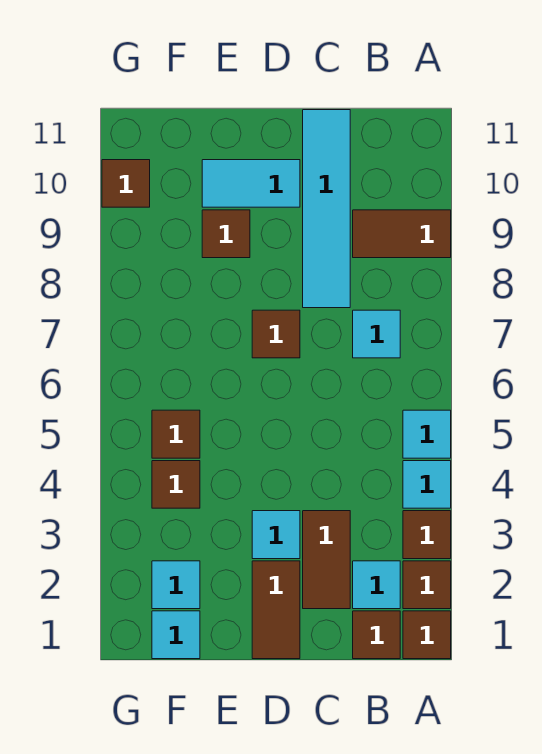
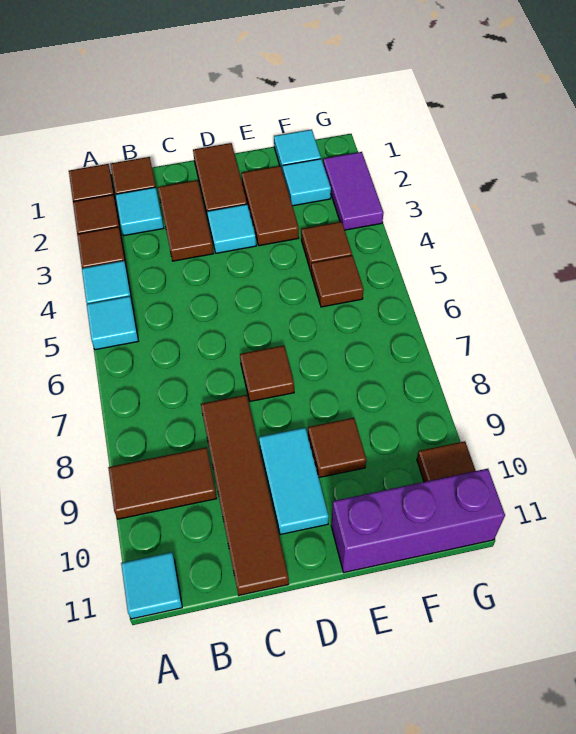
cyan tile B7 level 1 -> cyan tile A11 level 1
cyan tile C8:C11 level 1 -> brown tile C8:C11 level 1
cyan tile D10:E10 level 1 -> cyan tile D9:D10 level 1
none -> brown tile E2:E3 level 1
none -> purple brick E11:G11 level 1
none -> purple tile G2:G3 level 1

